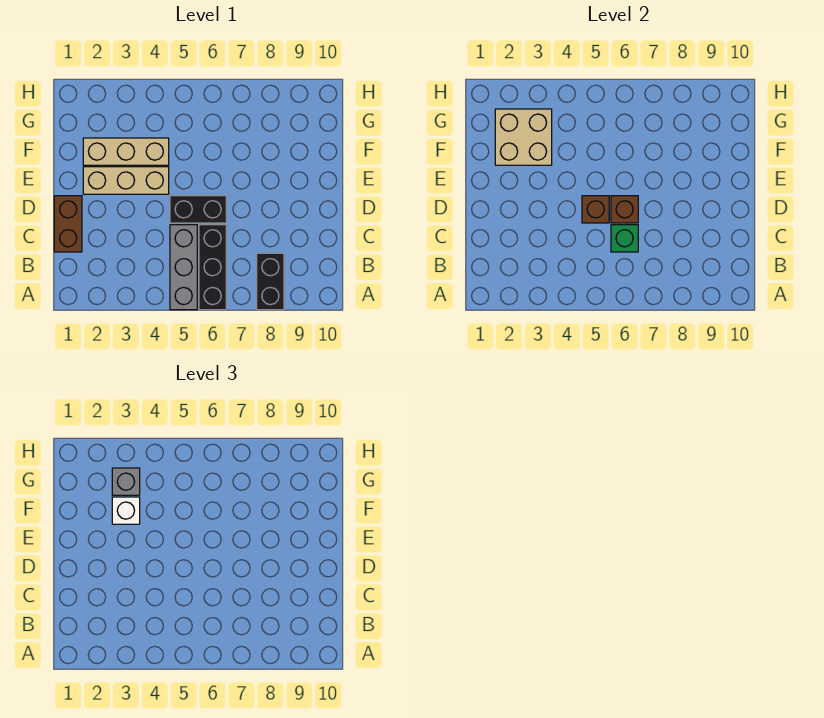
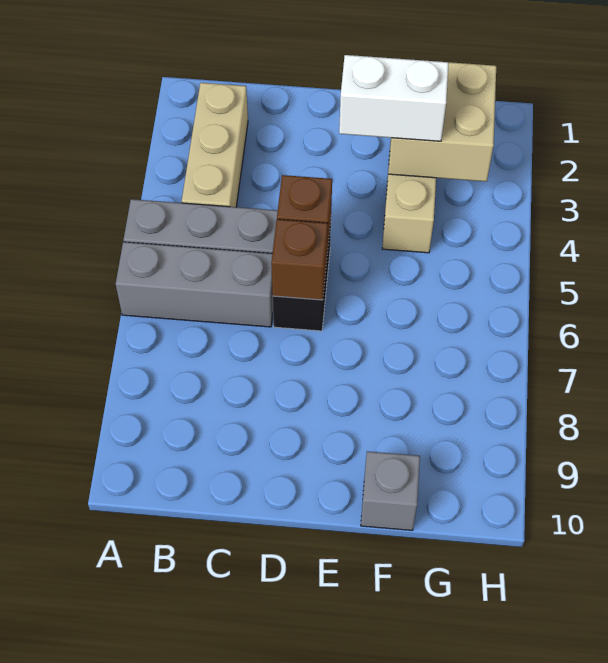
black brick A6:C6 level 1 -> grey brick A6:C6 level 1
black brick A8:B8 level 1 -> none
brown brick C1:D1 level 1 -> none
green brick C6 level 2 -> none
tan brick E2:E4 level 1 -> tan brick B2:B4 level 1
white brick F3 level 3 -> white brick E3:F3 level 3
grey brick G3 level 3 -> grey brick F10 level 1

